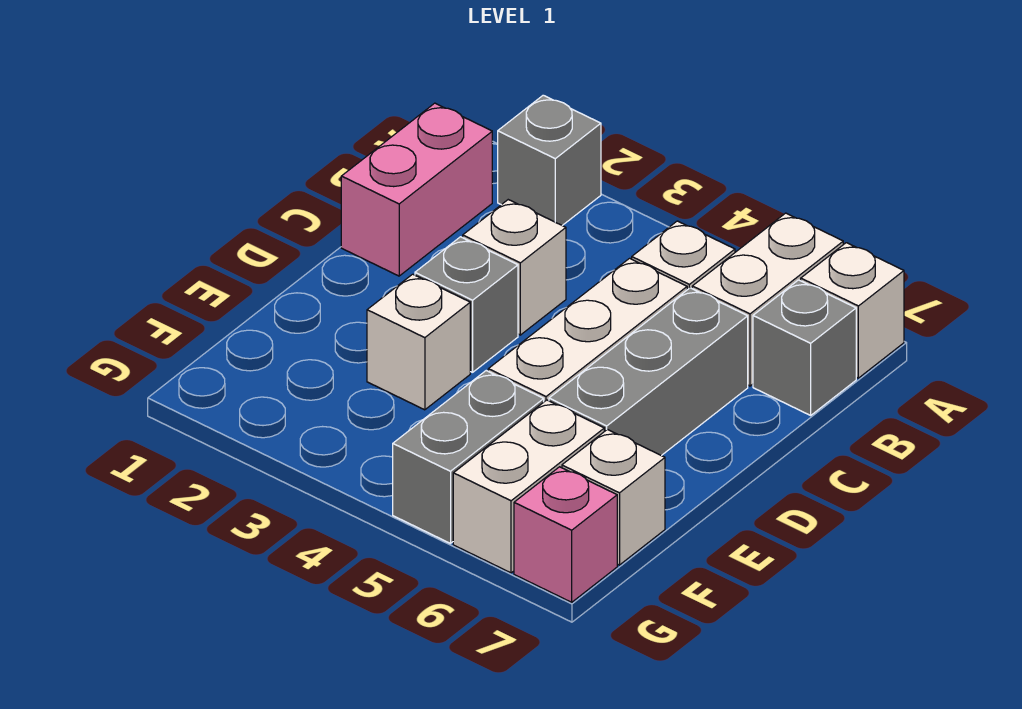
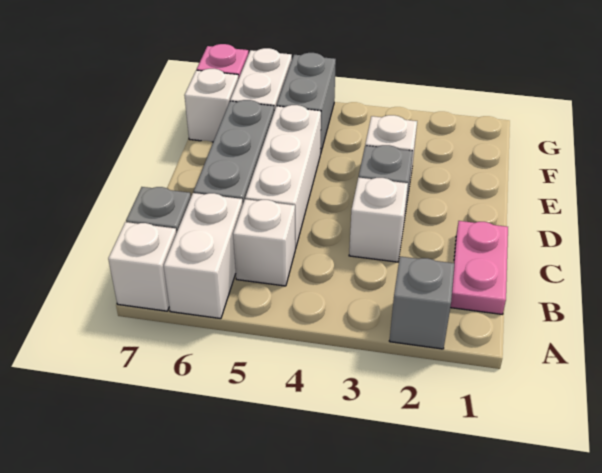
pink brick B1:C1 level 1 -> pink plate B1:C1 level 1

